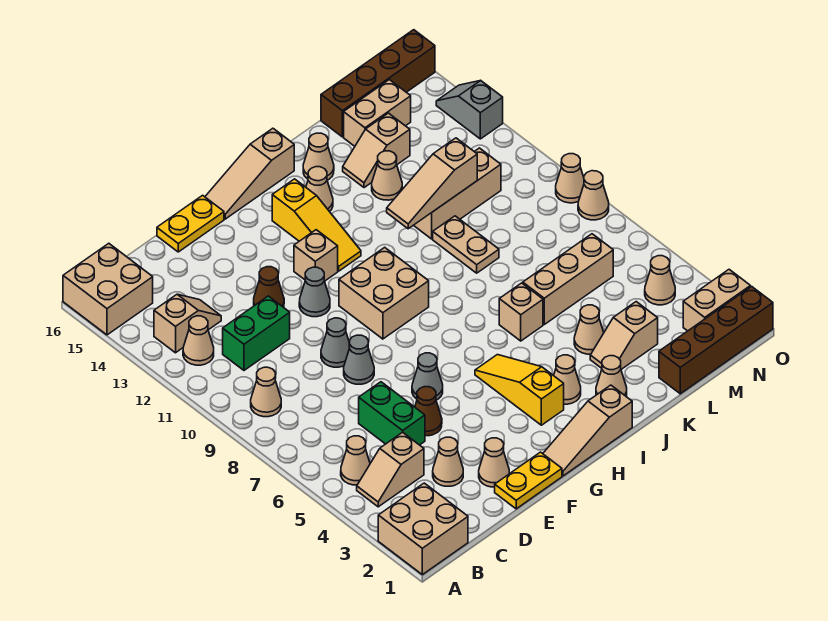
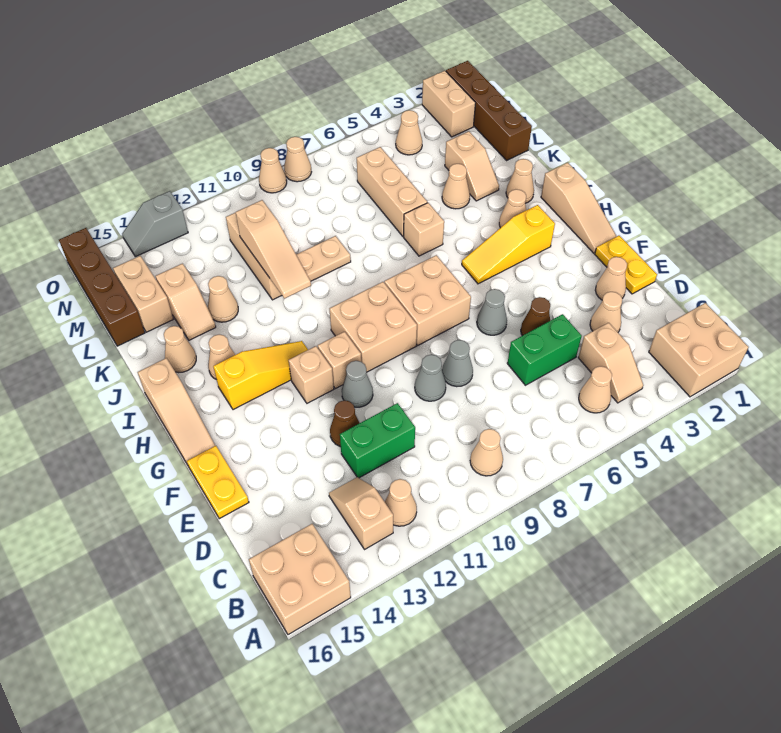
green brick C11:D11 level 1 -> green brick D11:D12 level 1
none -> tan brick G7:H8 level 1
none -> tan brick G11 level 1

